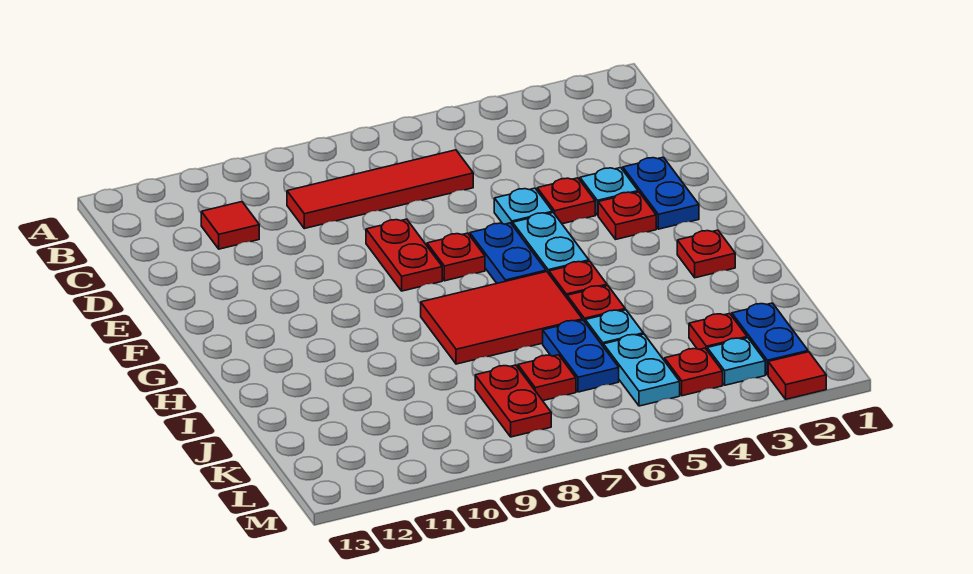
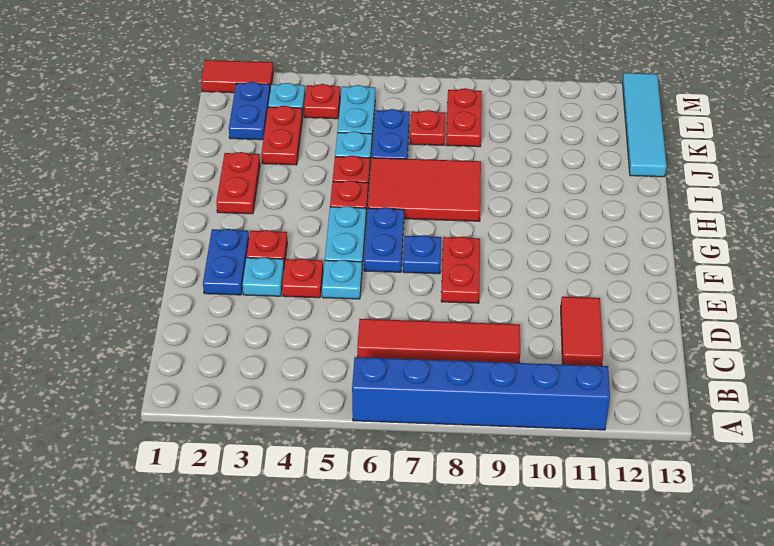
none -> blue brick A6:A11 level 1
red tile C11 level 1 -> red tile C11:D11 level 1
red plate F7 level 1 -> blue plate F7 level 1
red plate H2 level 1 -> red plate H2:I2 level 1
none -> cyan tile J13:M13 level 1
red plate K3 level 1 -> red plate J3:K3 level 1
red tile M2 level 1 -> red tile M1:M2 level 1

